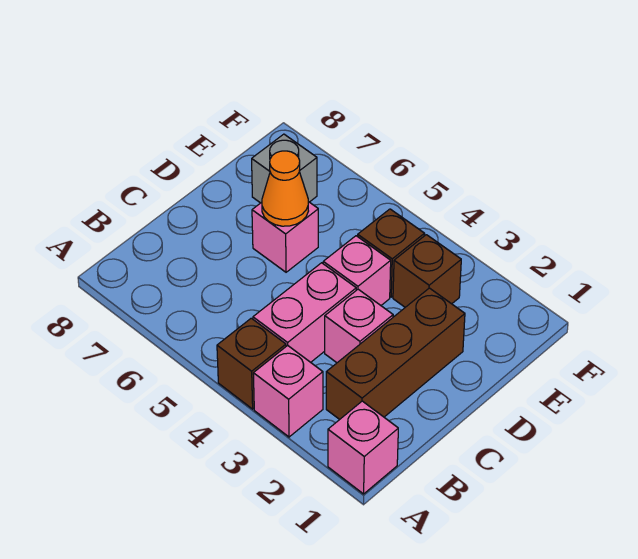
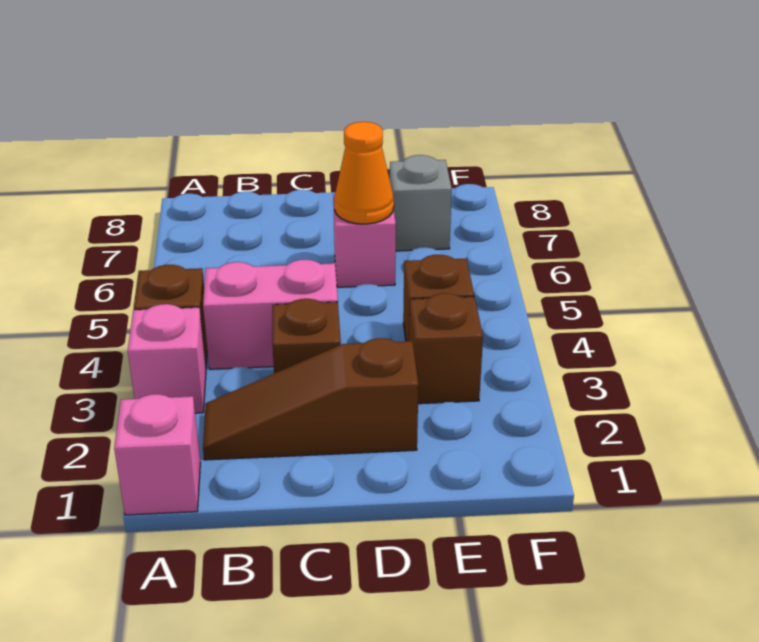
brown brick B2:D2 level 1 -> brown slope B2:D2 level 1 top D
pink brick C3 level 1 -> brown brick C3 level 1
pink brick D4 level 1 -> none

